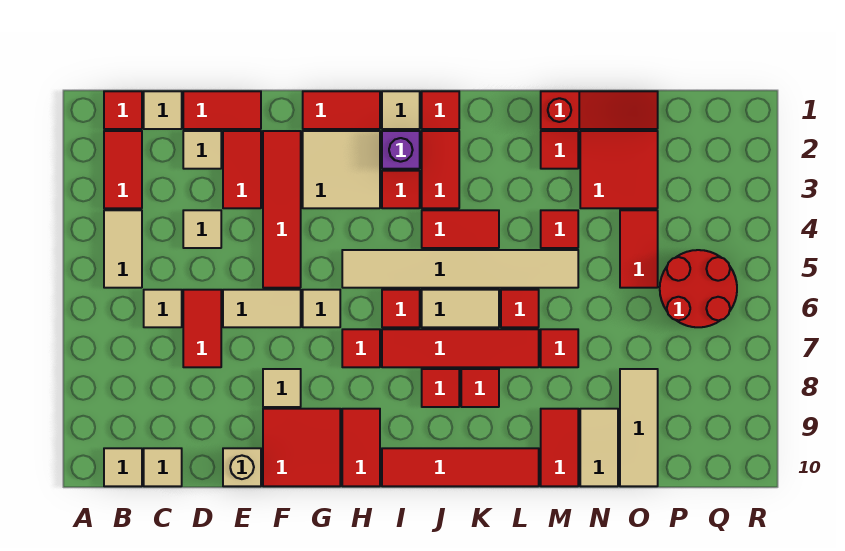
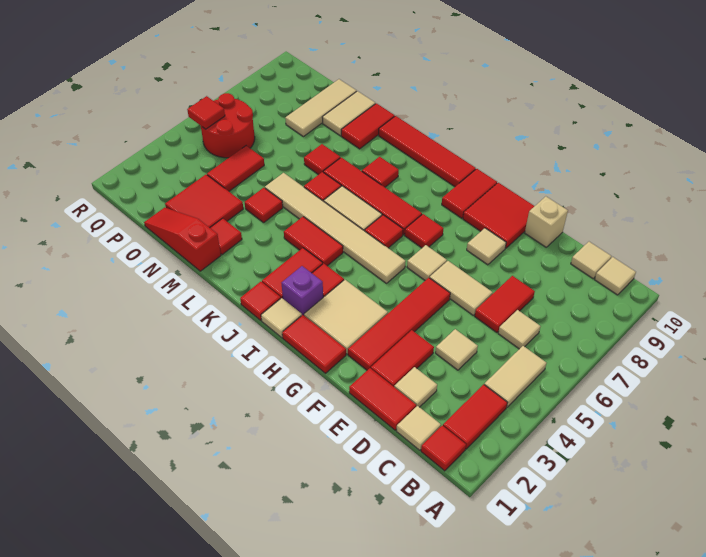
red tile J8 level 1 -> red tile Q5 level 2

